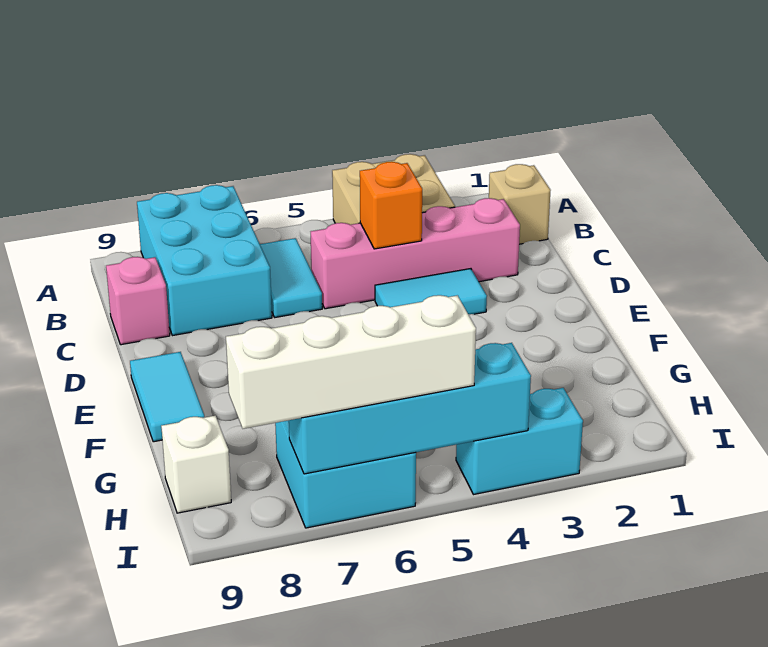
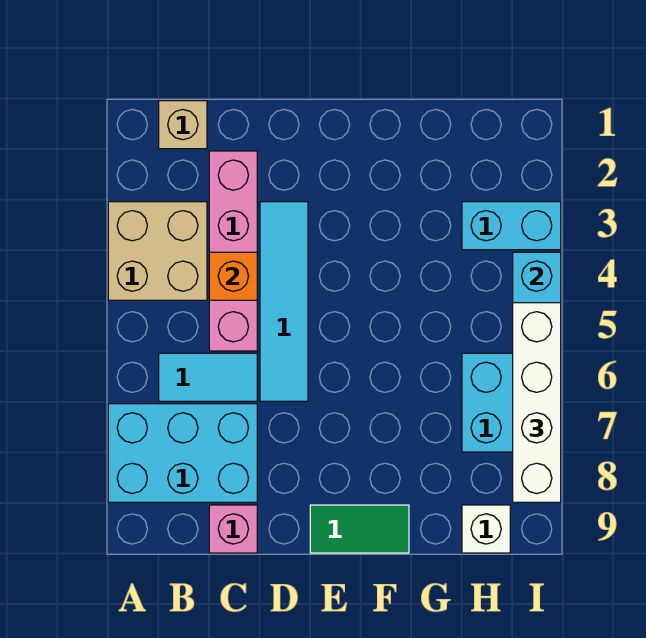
cyan tile D3:D4 level 1 -> cyan tile D3:D6 level 1
cyan tile E9:F9 level 1 -> green tile E9:F9 level 1
cyan brick I3:I4 level 1 -> cyan brick H3:I3 level 1

